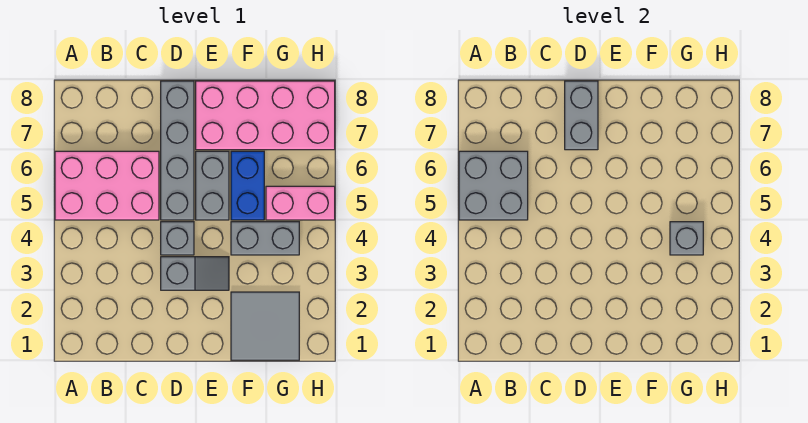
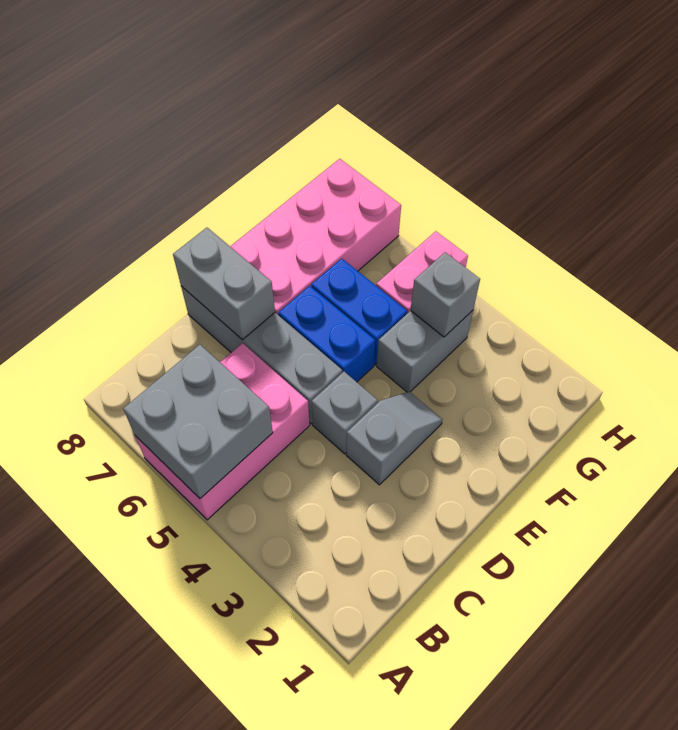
grey brick E5:E6 level 1 -> blue brick E5:E6 level 1
grey tile F1:G2 level 1 -> none

